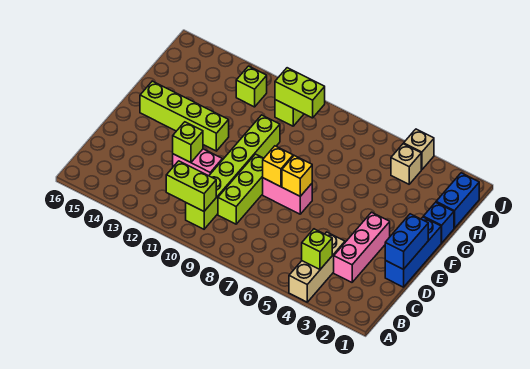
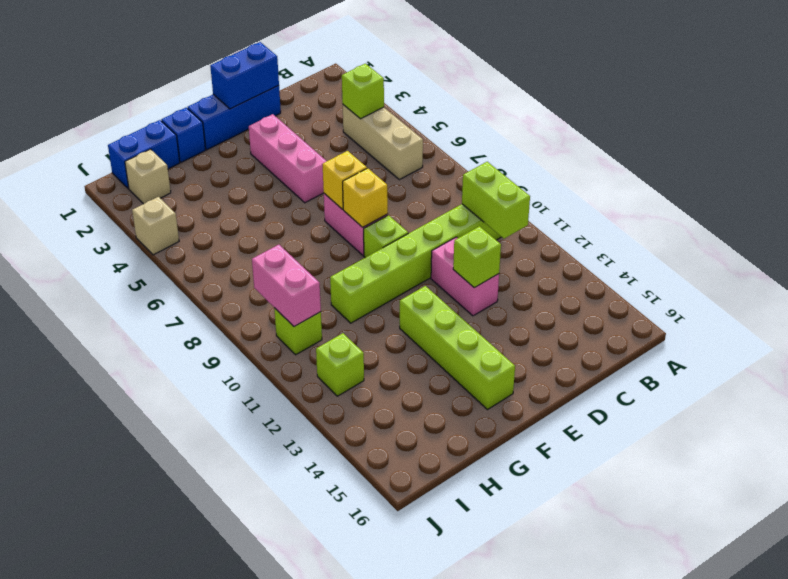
tan brick A4:C4 level 1 -> tan brick B4:B6 level 1
pink brick C3:E3 level 1 -> pink brick E3:E5 level 1
lime brick C9:E9 level 1 -> lime brick E9 level 1
tan brick I4 level 1 -> tan brick I2 level 1
lime brick I9:I10 level 2 -> pink brick I9:I10 level 2

